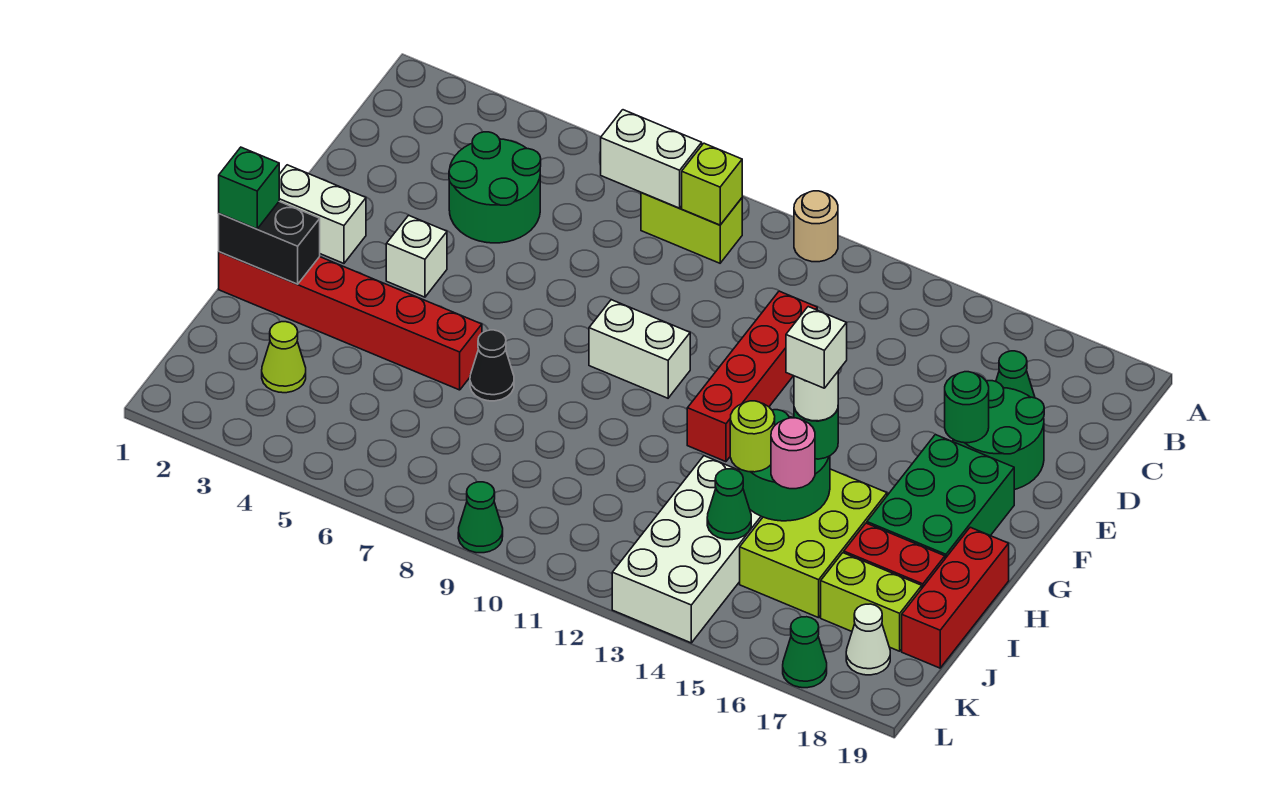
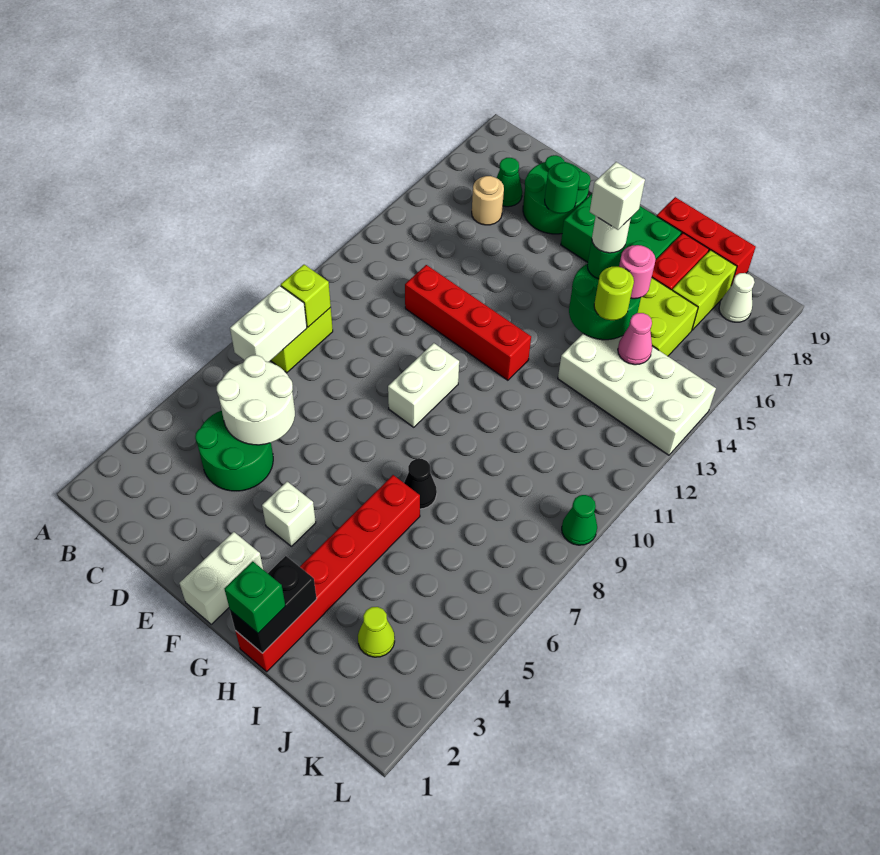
tan round brick A11 level 1 -> tan round brick C16 level 1
none -> white round brick C5:D6 level 2
green cone J14 level 2 -> pink cone J14 level 2
green cone L17 level 1 -> none

